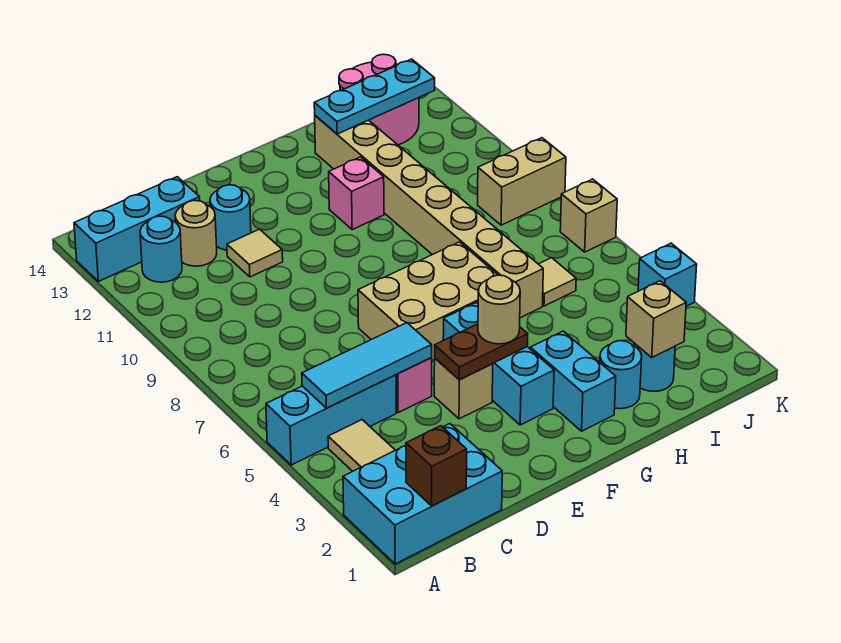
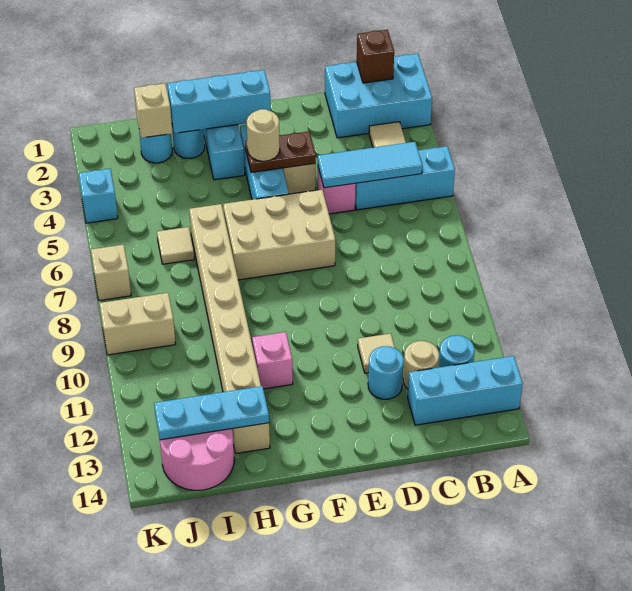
none -> cyan brick F2:H2 level 2

